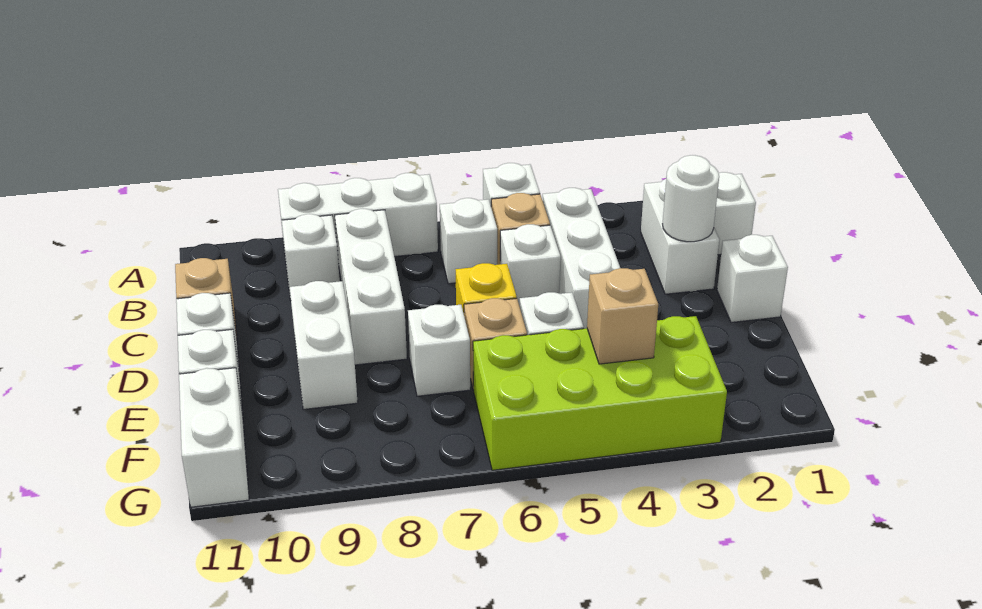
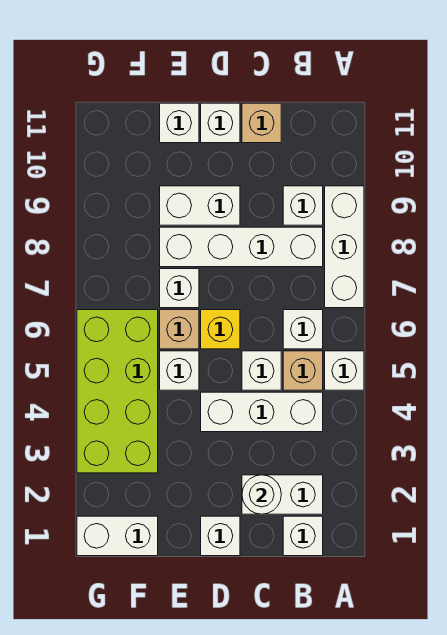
white brick B8:D8 level 1 -> white brick B8:E8 level 1
tan brick F4 level 2 -> none
white brick F11:G11 level 1 -> white brick F1:G1 level 1

